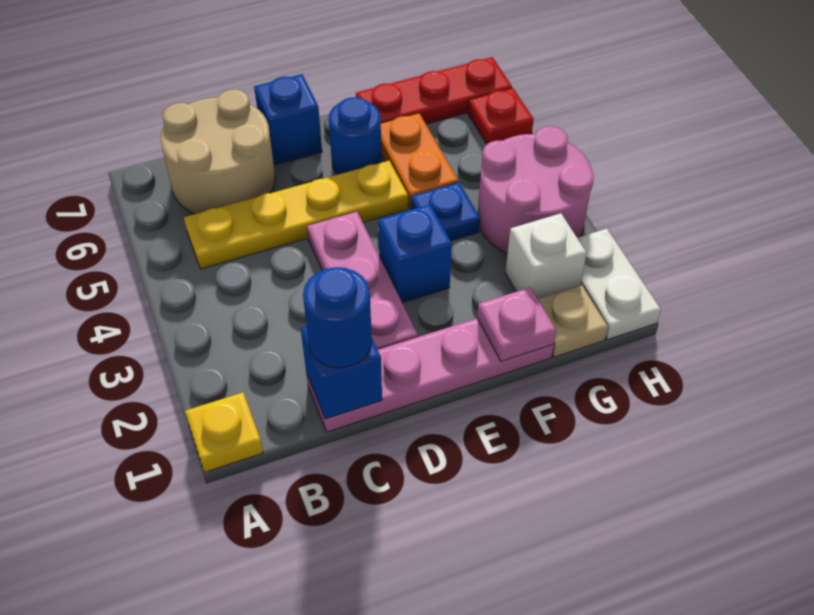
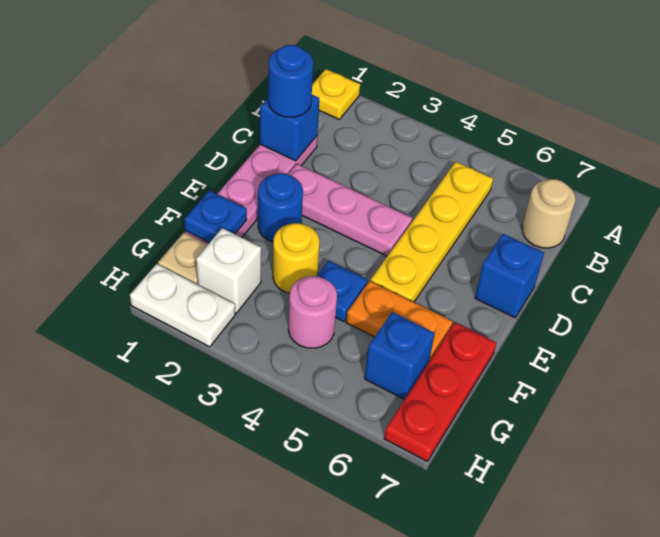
tan round brick B6:C7 level 1 -> tan round brick B7 level 1
blue brick E3 level 1 -> blue brick G6 level 1
blue round brick E6 level 1 -> blue round brick E2 level 1
pink plate F1 level 2 -> blue plate F1 level 2
none -> yellow round brick F3 level 1
pink round brick G3:H4 level 1 -> pink round brick G4 level 1
red plate H6 level 1 -> none

